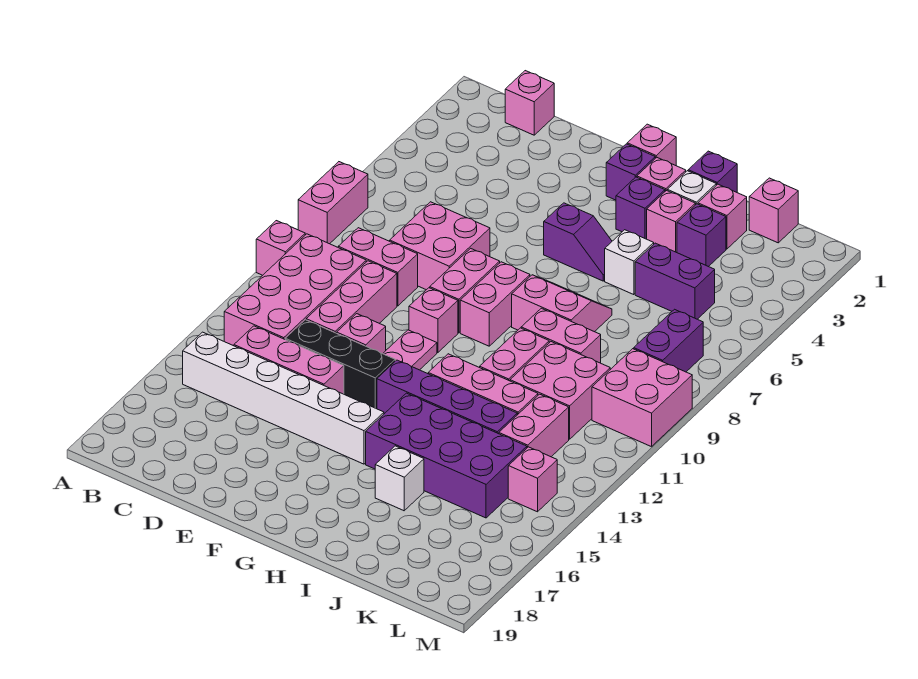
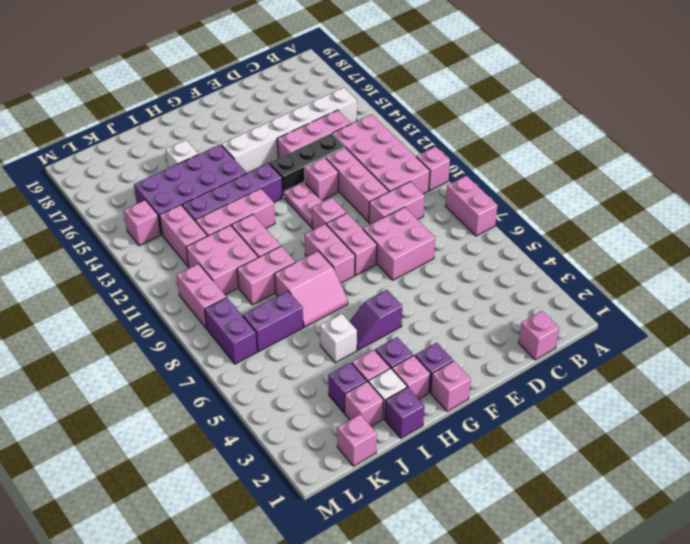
purple brick J5:K5 level 1 -> purple brick J7:K7 level 1
pink brick L9:M10 level 1 -> pink brick L9:L10 level 1

